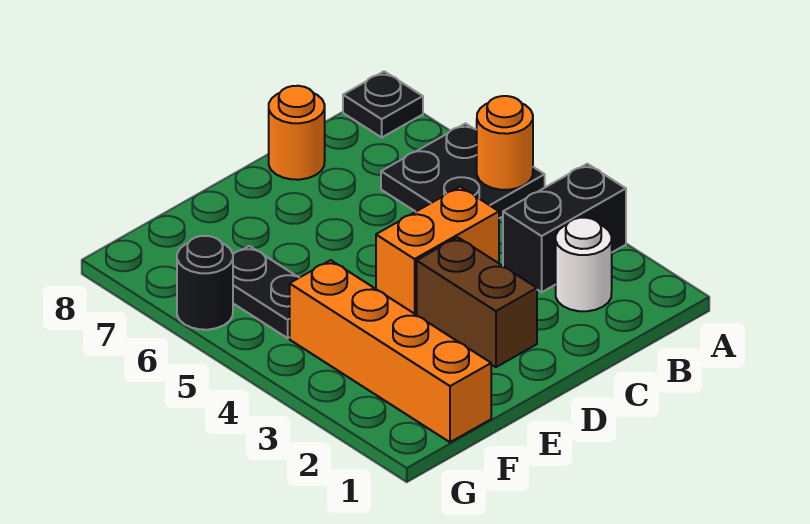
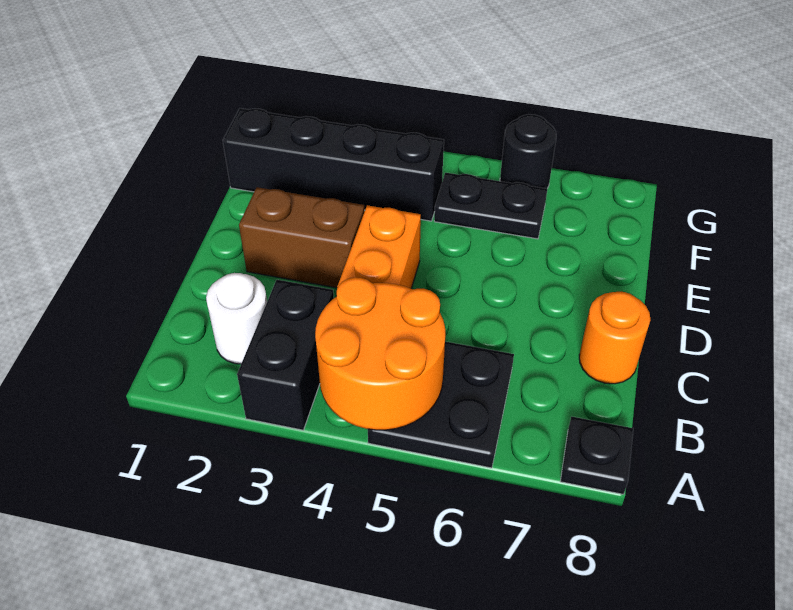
orange round brick A5 level 2 -> orange round brick A4:B5 level 2
orange brick F1:F4 level 1 -> black brick F1:F4 level 1

